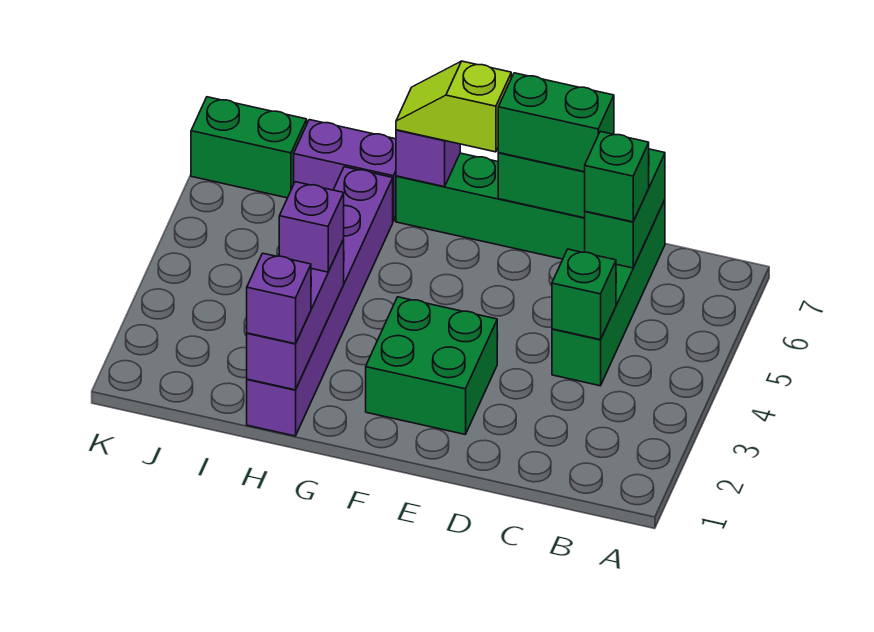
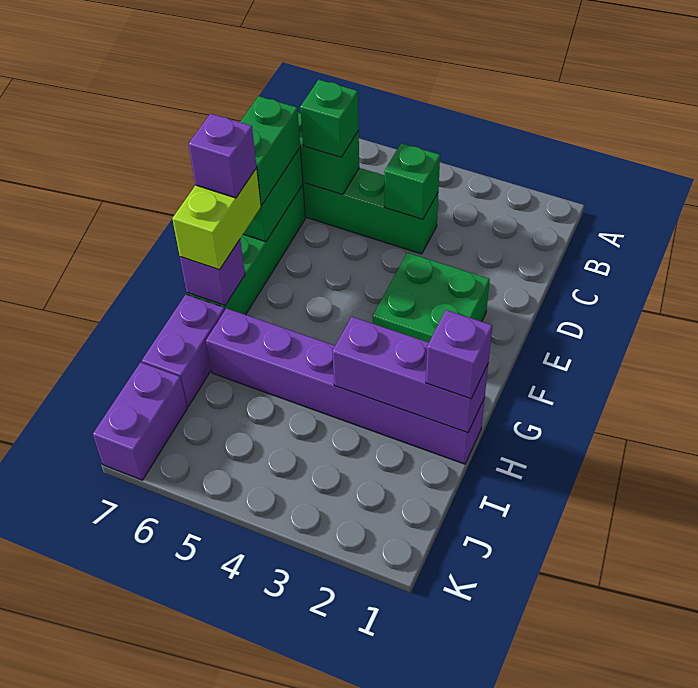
lime slope F7:G7 level 3 top F -> lime brick F7:G7 level 3
purple brick H3 level 3 -> purple brick F7 level 4
green brick J7:K7 level 1 -> purple brick J7:K7 level 1

